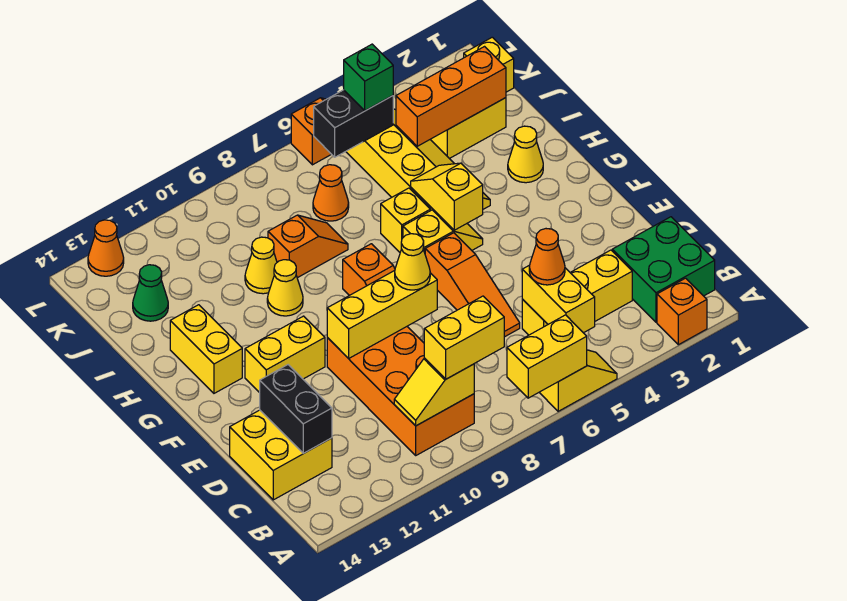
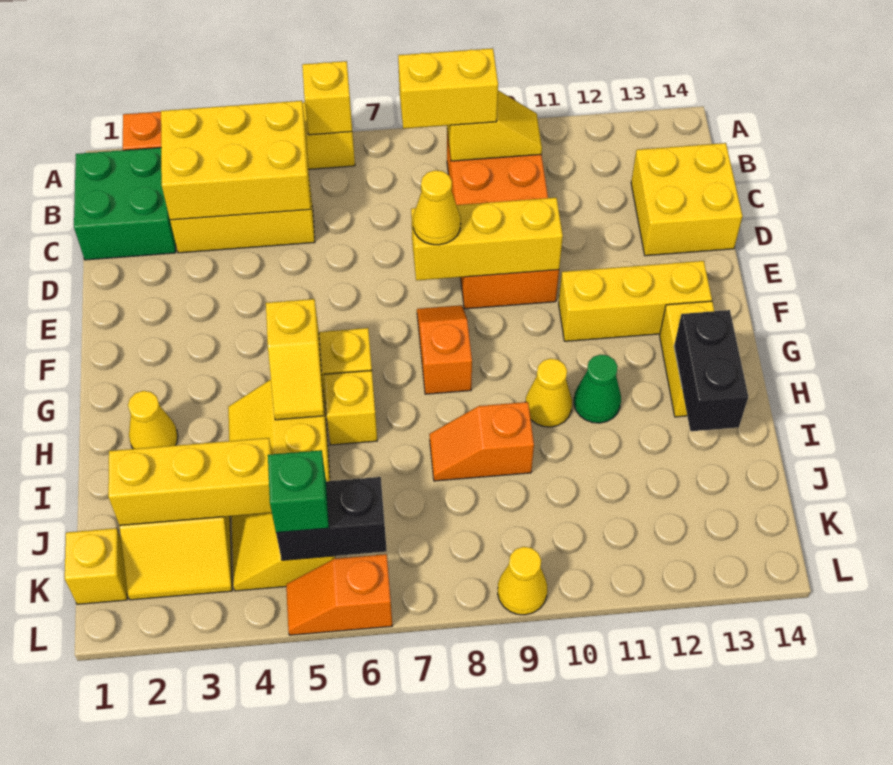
yellow brick A6:A7 level 2 -> yellow brick A6 level 2
yellow brick B5:C5 level 2 -> yellow brick B3:C5 level 2
orange cone C5 level 3 -> none
black brick C13:D13 level 2 -> black brick H13:I13 level 2
orange slope D6:F6 level 1 top F -> none
yellow brick F11:F12 level 1 -> yellow brick F11:F13 level 1
yellow cone I10 level 1 -> yellow cone L9 level 1
orange brick J2:J4 level 2 -> yellow brick J2:J4 level 2
orange cone J7 level 1 -> none
green cone J13 level 1 -> green cone H11 level 1
orange cone L13 level 1 -> none

